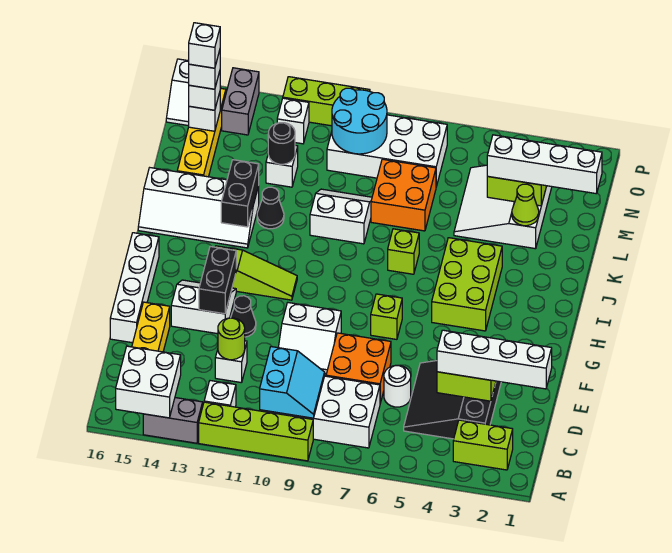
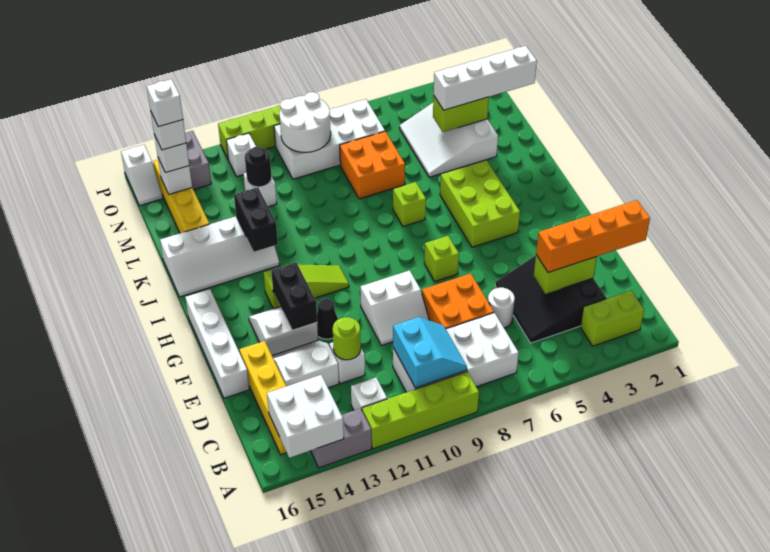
white brick D1:D4 level 3 -> orange brick D1:D4 level 3
white slope K9:L10 level 1 top K -> white slope D13:E14 level 1 top D
black cone K12 level 1 -> none
lime cone L3 level 2 -> none
cyan round brick N9:O10 level 2 -> white round brick N9:O10 level 2

